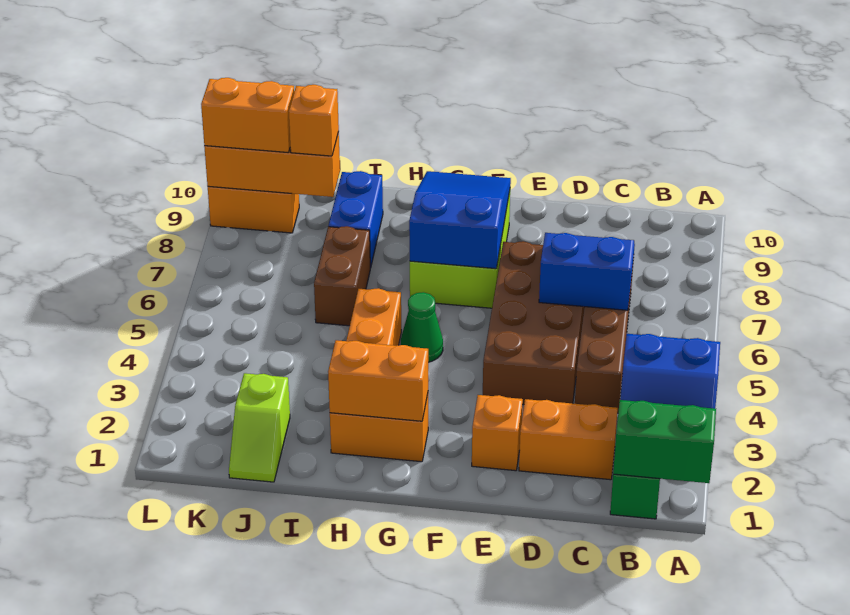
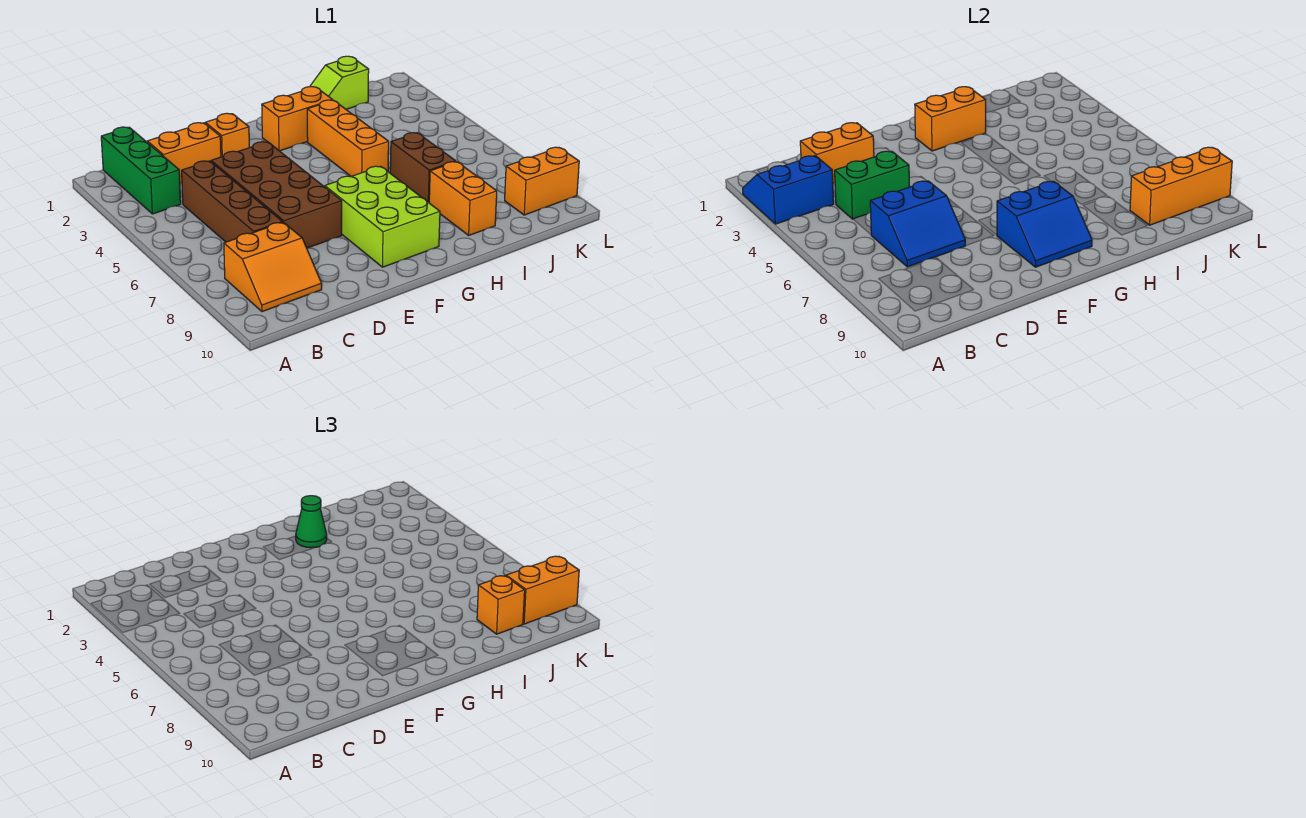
green brick A1:B1 level 2 -> green brick C4:D4 level 2
none -> orange slope B8:C9 level 1 top 8
none -> orange brick C2:D2 level 2
blue slope F7:G9 level 2 top 7 -> blue slope F8:G9 level 2 top 8
green cone G5 level 1 -> green cone H2 level 3
blue brick I8:I9 level 1 -> orange brick I8:I9 level 1
lime slope J1:J2 level 1 top 2 -> lime slope I1:J1 level 1 top J

